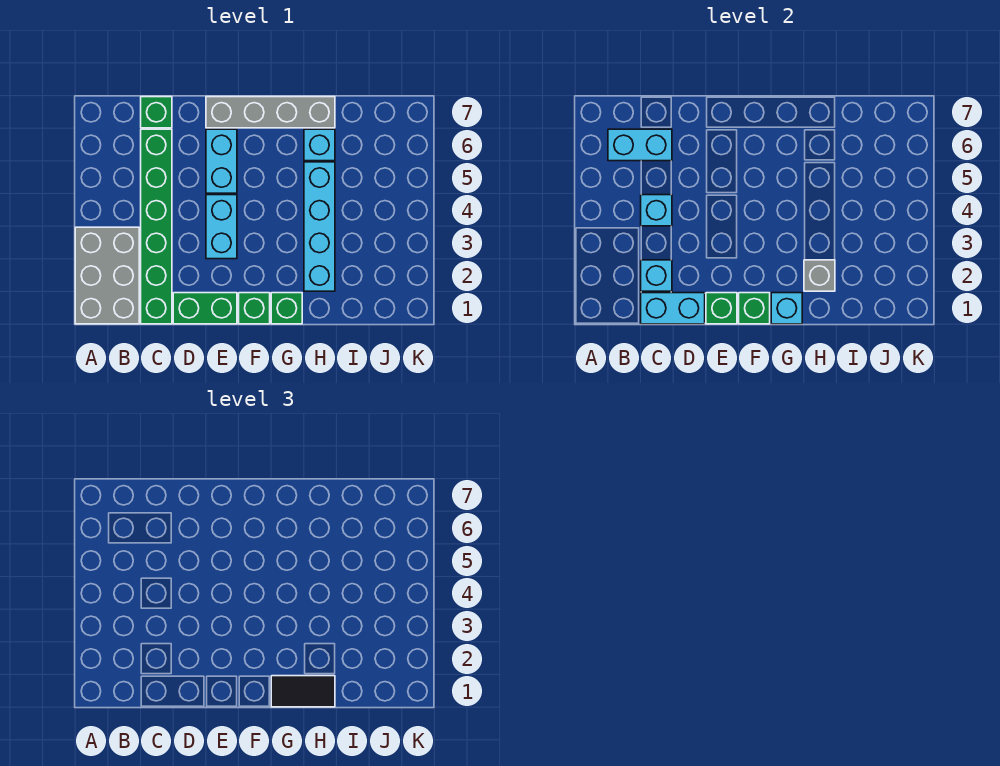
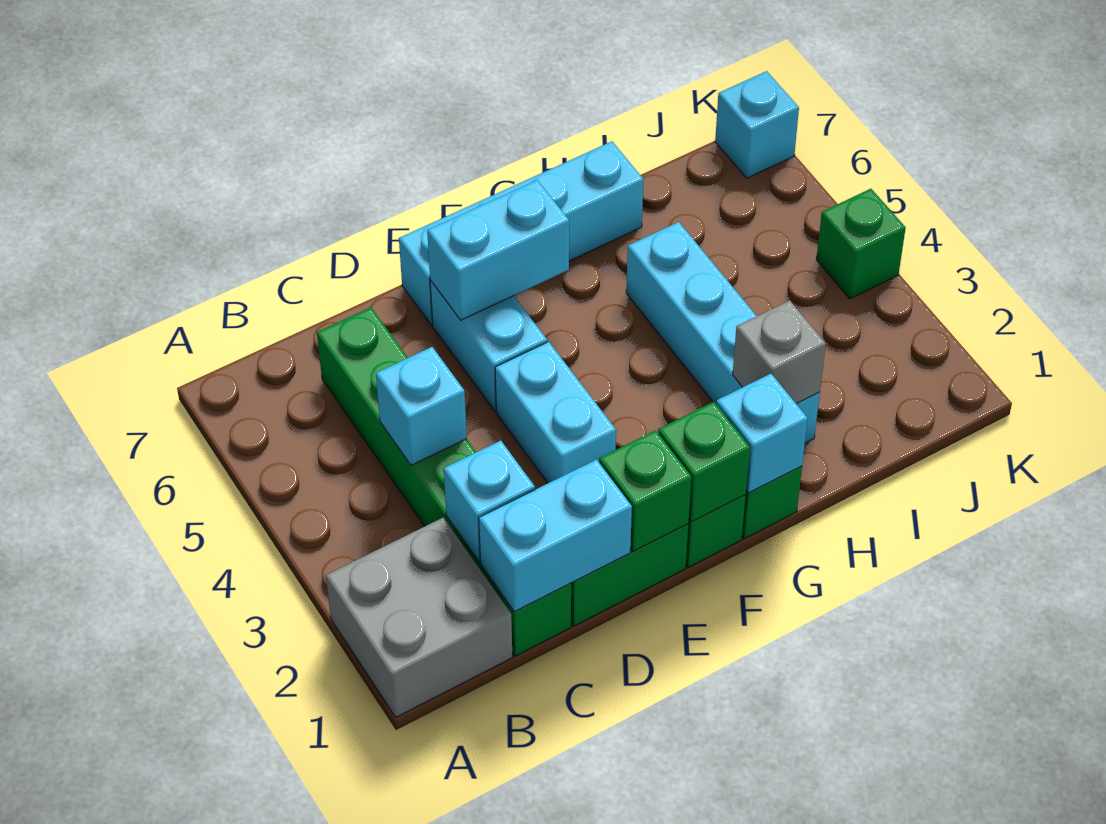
grey brick A1:B3 level 1 -> grey brick A1:B2 level 1
cyan brick B6:C6 level 2 -> cyan brick E6:F6 level 2
green brick C7 level 1 -> green brick K4 level 1
grey brick E7:H7 level 1 -> cyan brick E7:H7 level 1
black tile G1:H1 level 3 -> none
cyan brick H6 level 1 -> cyan brick K7 level 1

